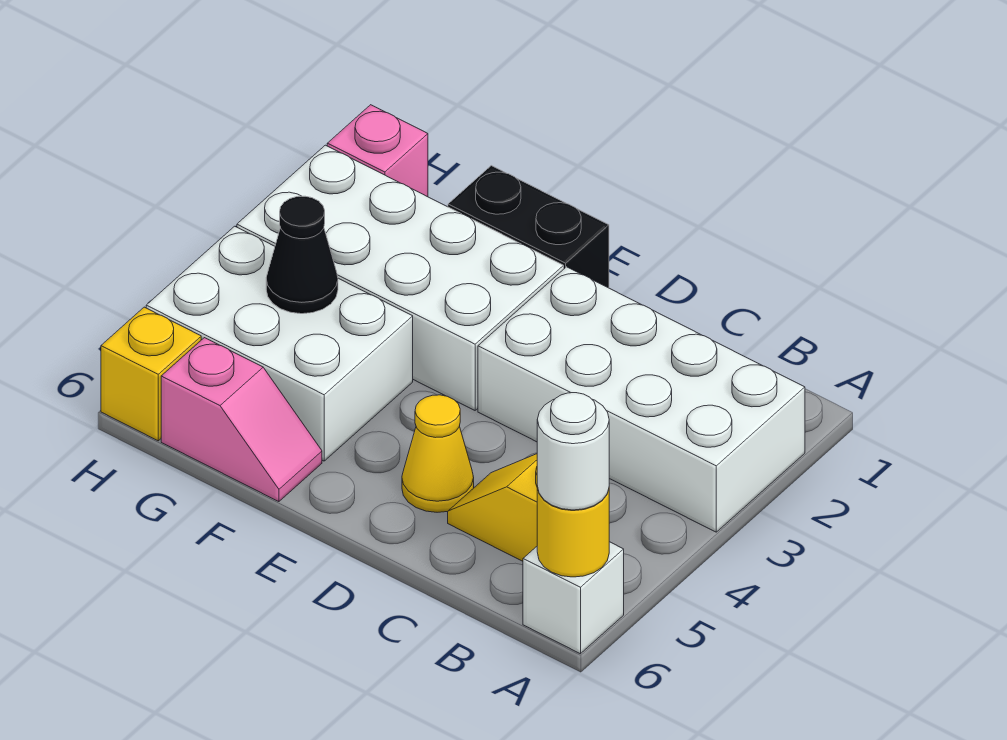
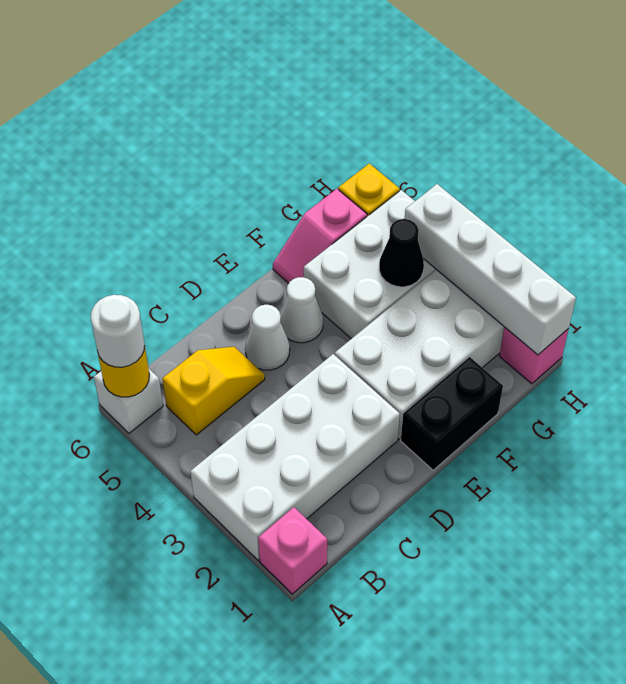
none -> pink brick A1 level 1
yellow cone D5 level 1 -> white cone D5 level 1
none -> white cone E5 level 1
none -> white brick H1:H4 level 2

